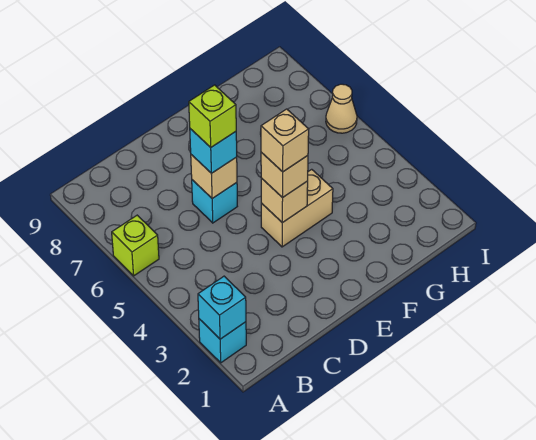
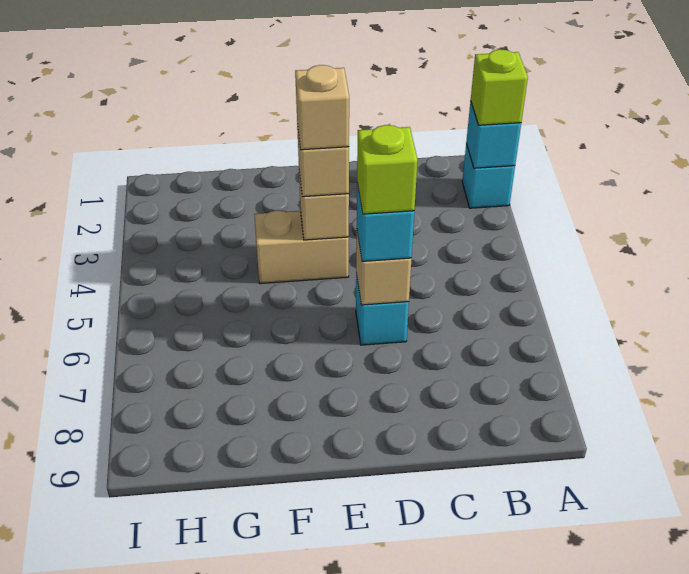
lime brick A6 level 1 -> lime brick A2 level 3
tan cone I6 level 1 -> none

